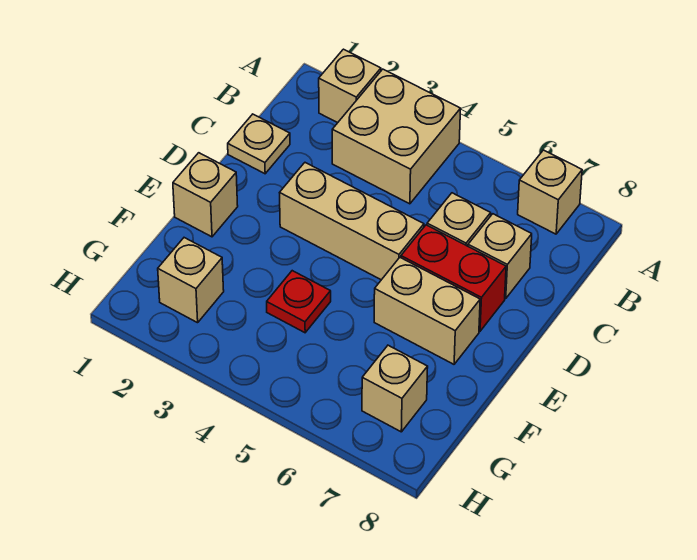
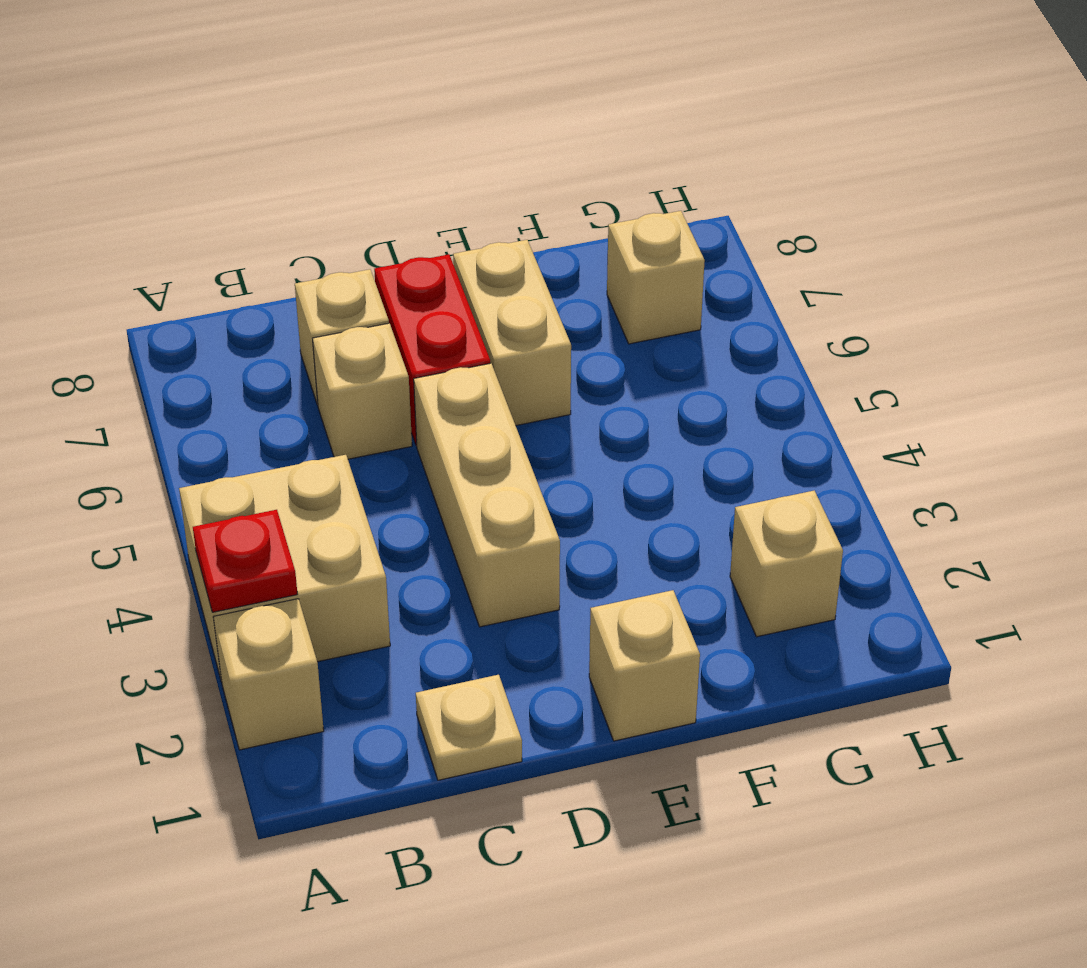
tan brick A7 level 1 -> none
red plate F4 level 1 -> red plate A3 level 2

